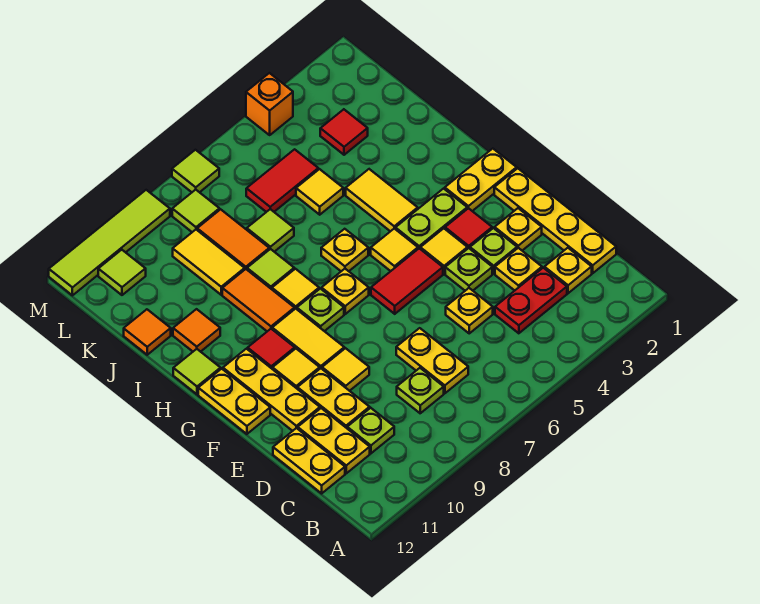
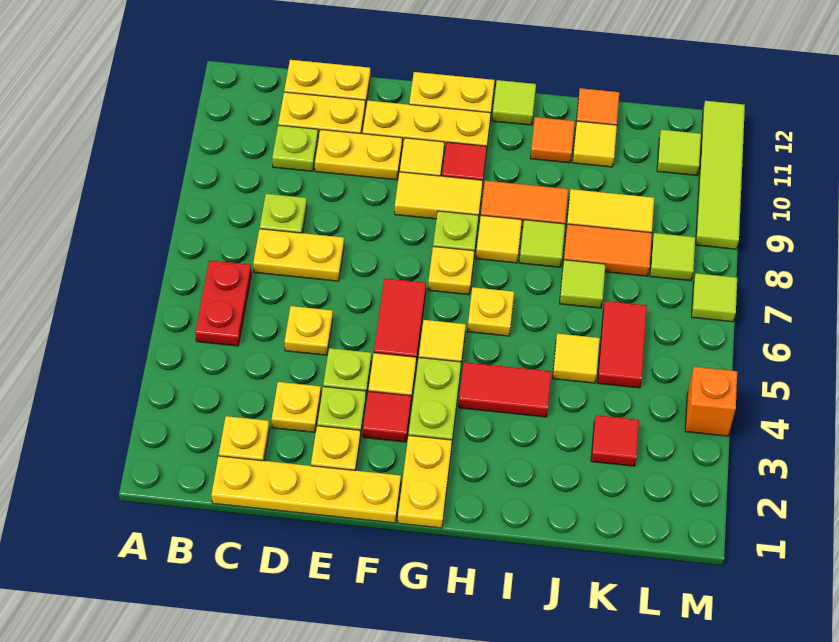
red plate C3:C4 level 1 -> red plate B5:B6 level 1
yellow tile E9 level 1 -> yellow tile J11 level 1
yellow tile H4:I4 level 1 -> red tile H4:I4 level 1

